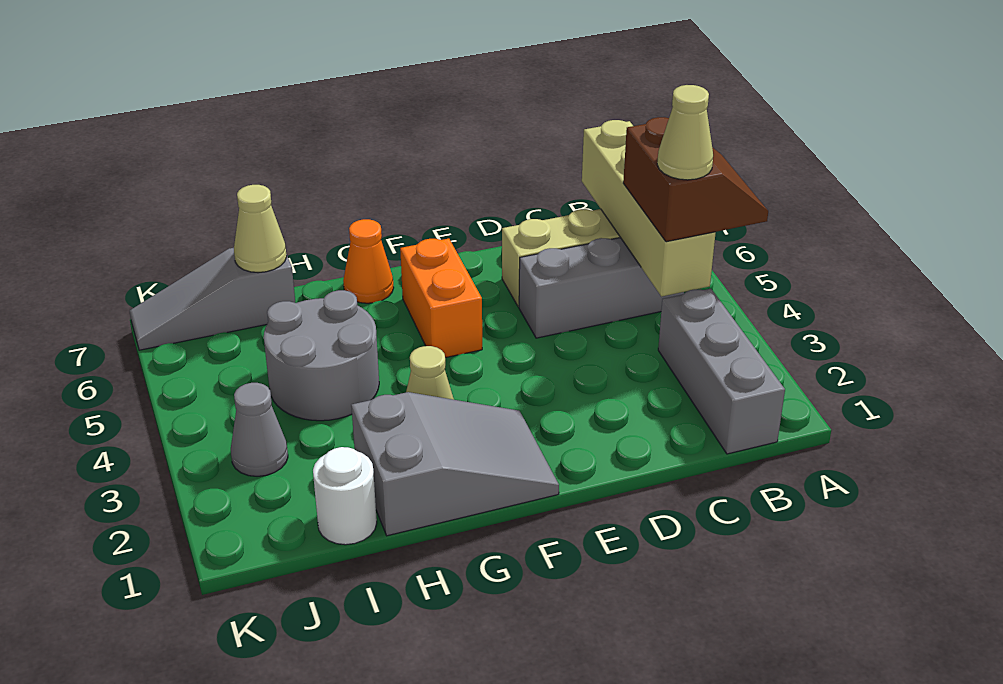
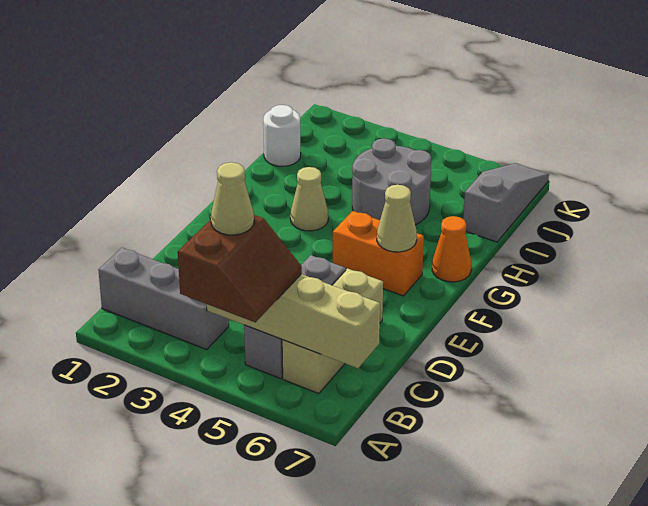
brown slope A4:B5 level 3 top B -> brown slope A4:B5 level 3 top 4
grey slope F1:H2 level 1 top H -> none
tan cone I7 level 2 -> tan cone F6 level 2
grey cone J3 level 1 -> none

